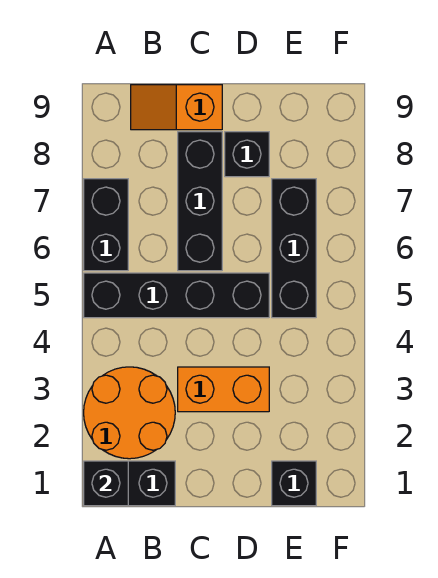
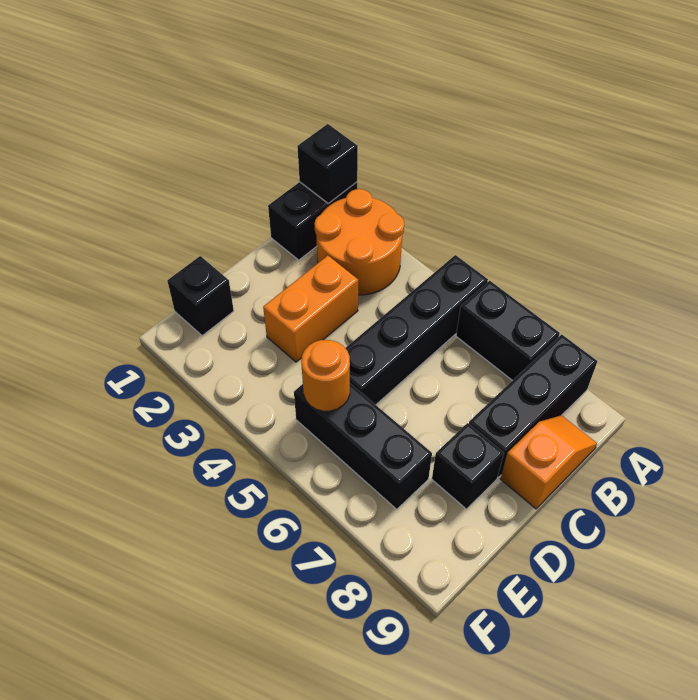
black brick C6:C8 level 1 -> black brick A8:C8 level 1
none -> orange round brick E5 level 2

